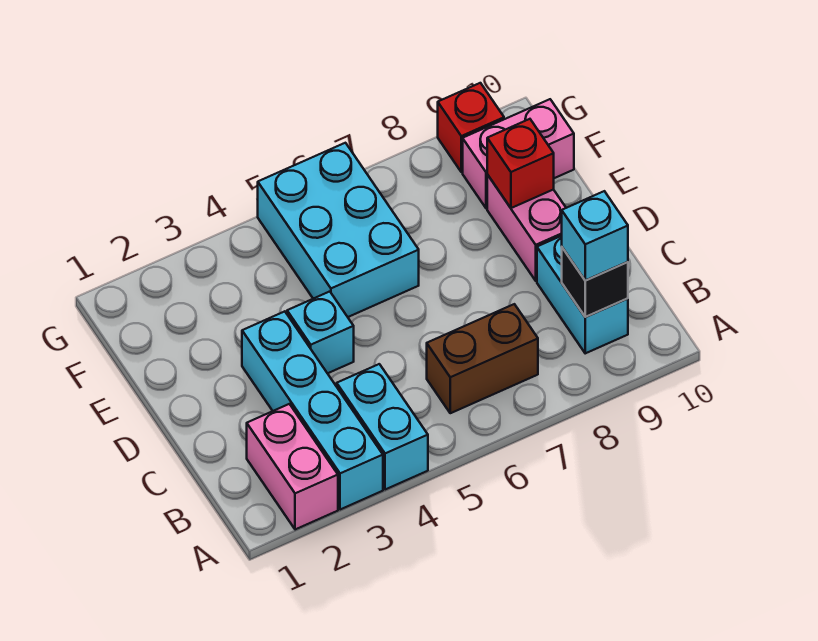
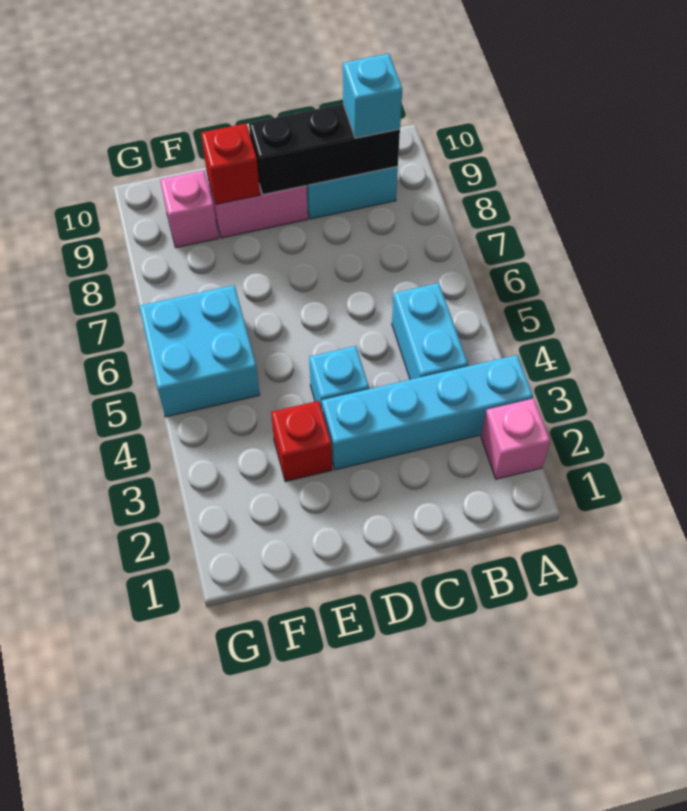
pink brick A2:B2 level 1 -> pink brick A2 level 1
cyan brick A4:B4 level 1 -> cyan brick B4:B5 level 1
brown brick B6:B7 level 1 -> none
black brick B9 level 2 -> black brick B9:D9 level 2
cyan brick E5:G6 level 1 -> cyan brick F5:G6 level 1
pink brick F9:F10 level 1 -> pink brick F9 level 1
red brick G9 level 1 -> red brick E3 level 1

